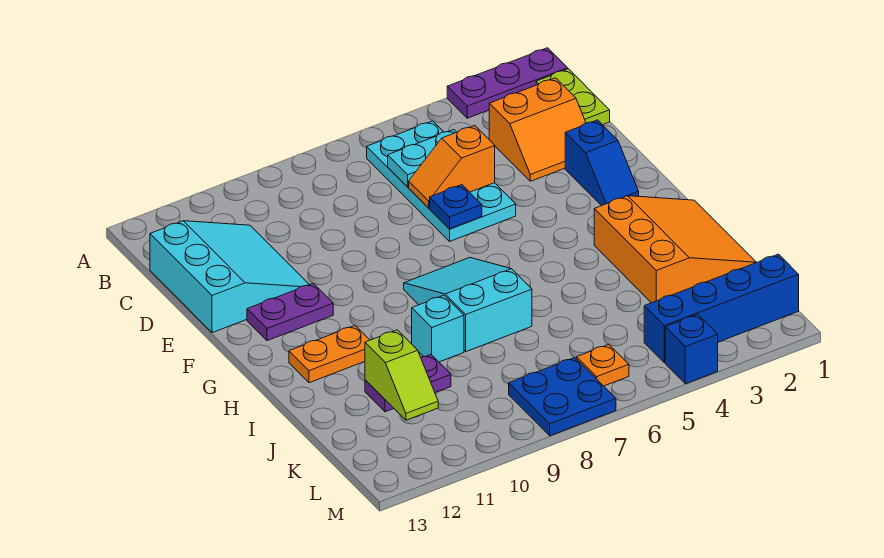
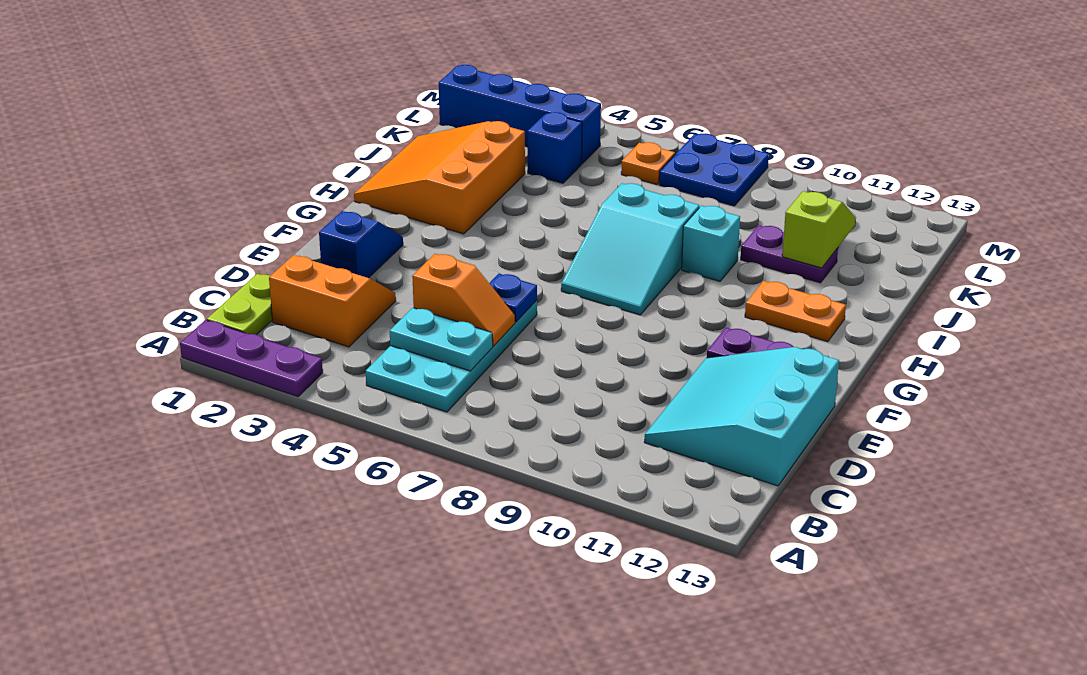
blue brick M4 level 1 -> blue brick K4 level 1

